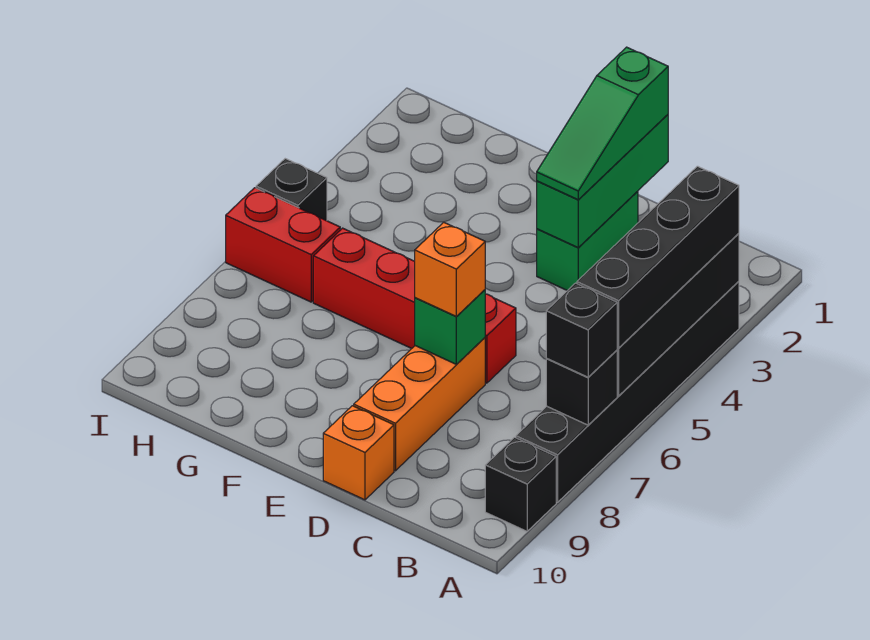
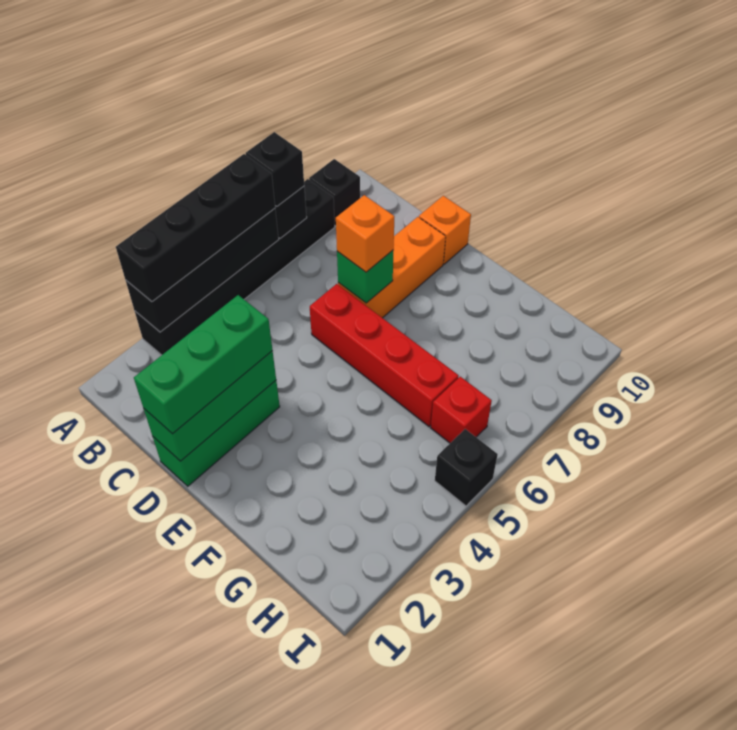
green slope D1:D3 level 3 top 1 -> green brick D1:D3 level 3
green brick D2:D3 level 1 -> green brick D1:D3 level 1
red brick H6:I6 level 1 -> red brick H6 level 1

